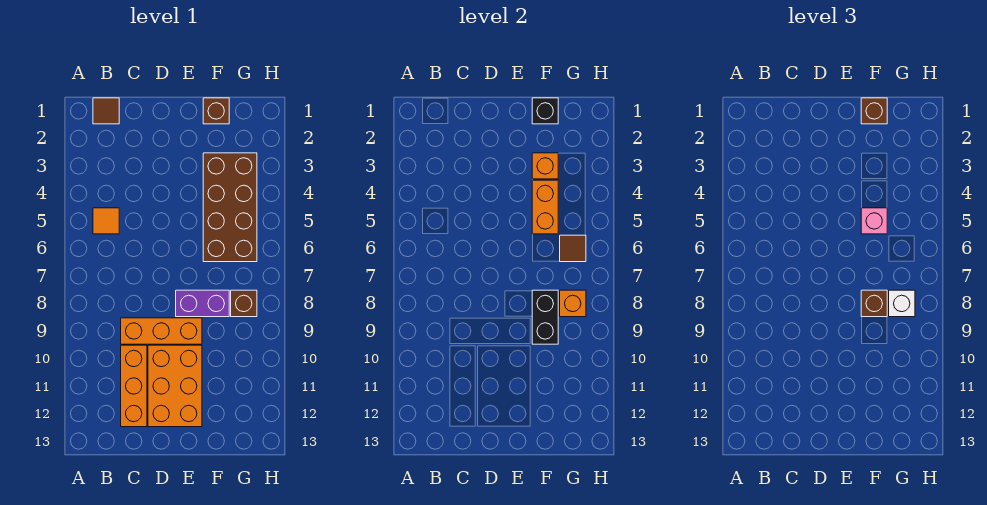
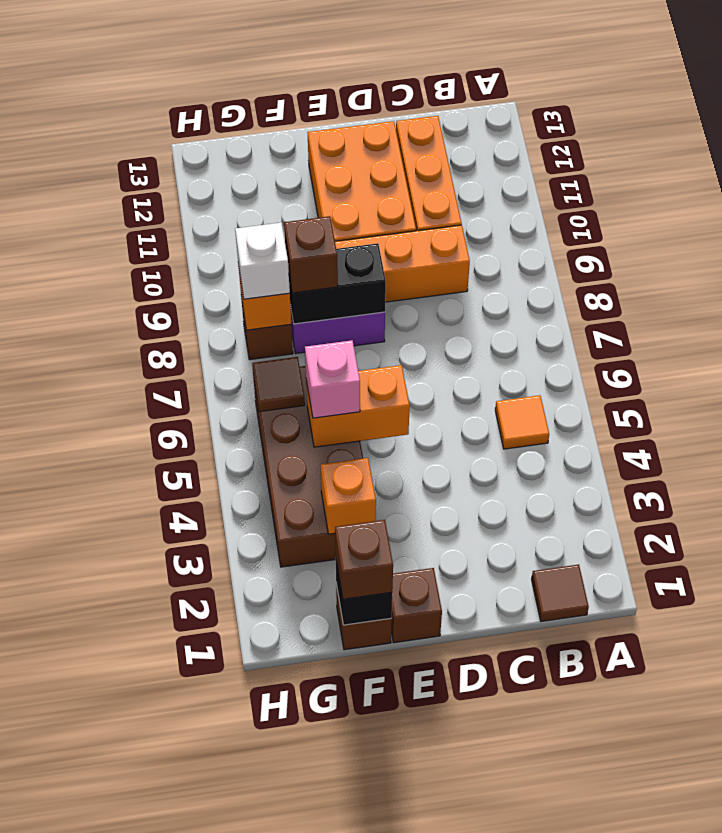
none -> brown brick E1 level 1
orange brick F4:F5 level 2 -> orange brick E5:F5 level 2
black brick F8:F9 level 2 -> black brick E8:F8 level 2

